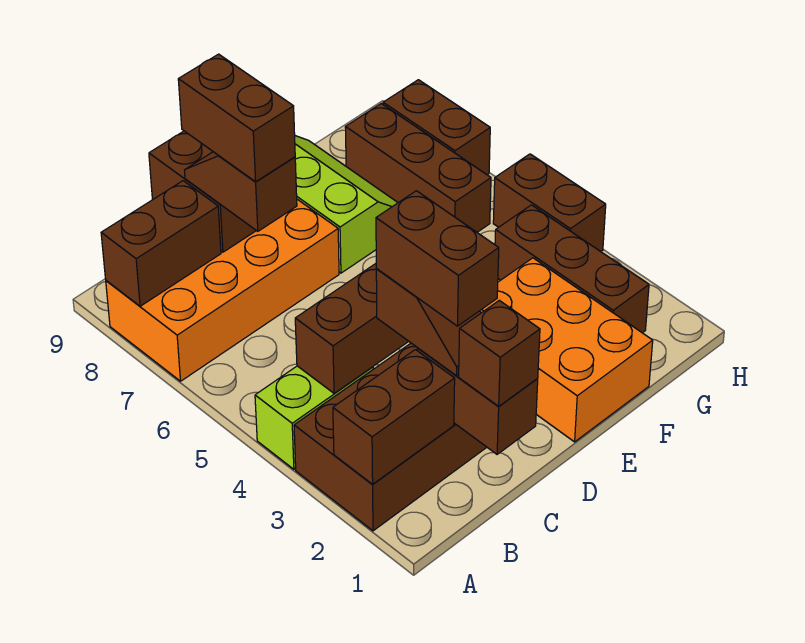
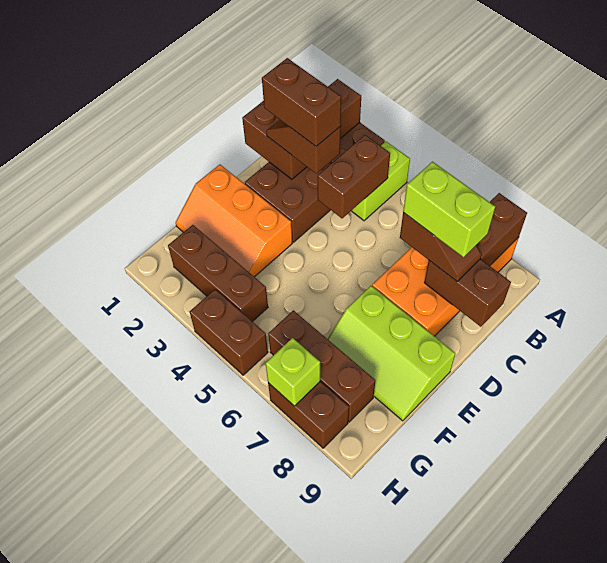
brown brick C1 level 3 -> none
brown brick C7:C8 level 4 -> lime brick C7:C8 level 4
orange brick E1:F3 level 1 -> orange slope E1:F3 level 1 top E
none -> lime brick H7 level 2

